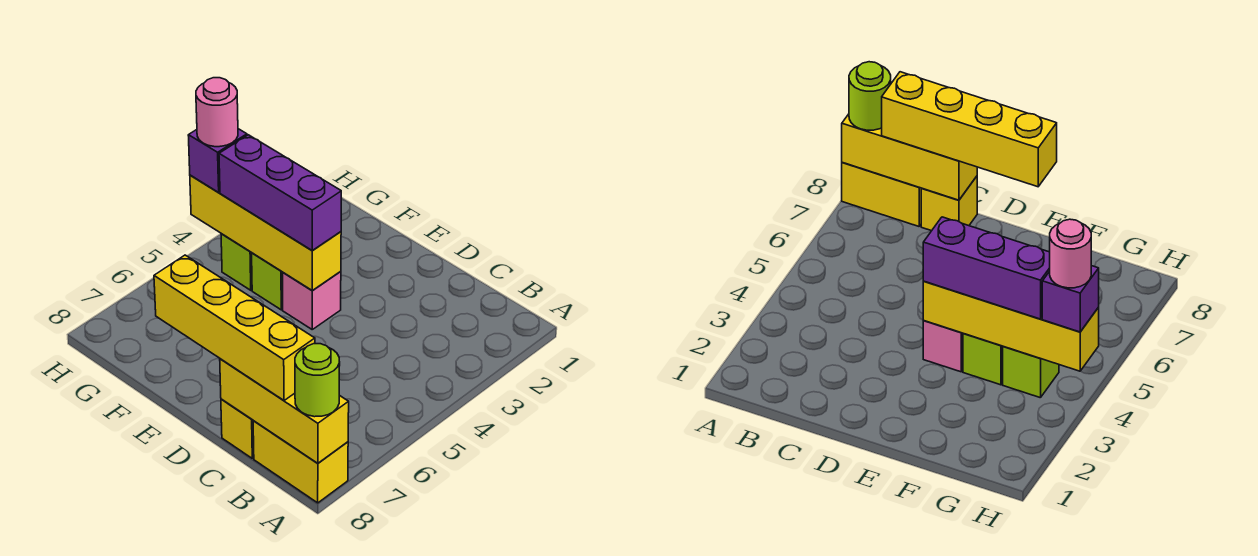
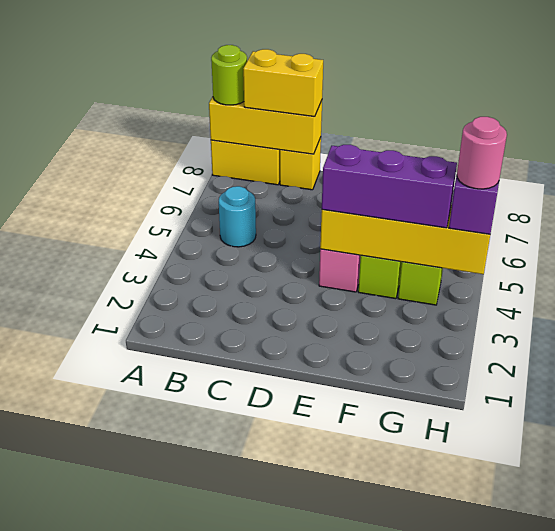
none -> cyan round brick B5 level 1
yellow brick B8:E8 level 3 -> yellow brick B8:C8 level 3

